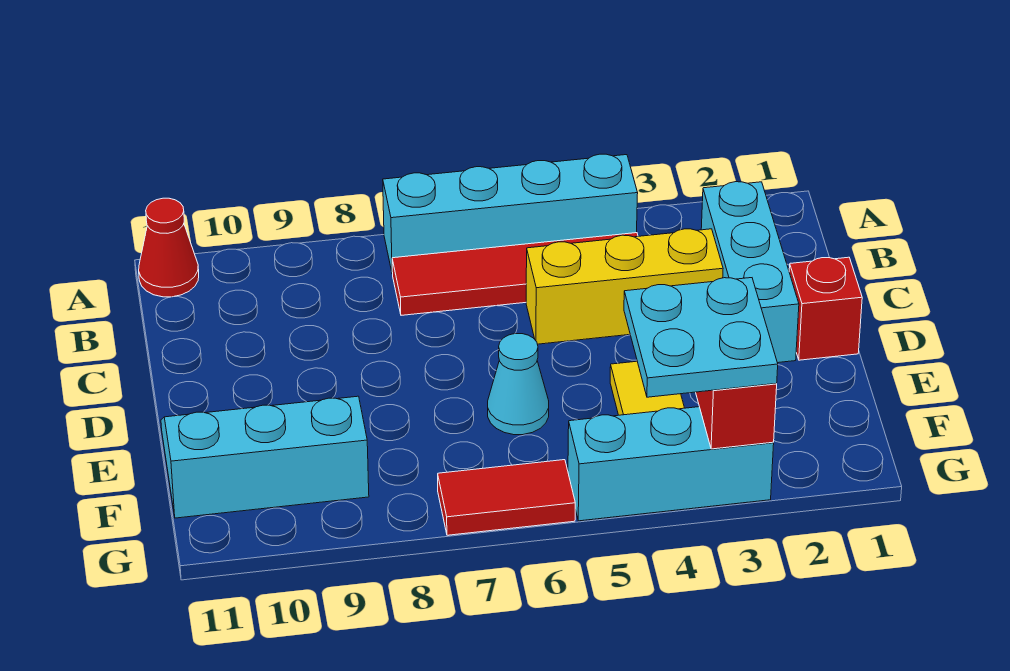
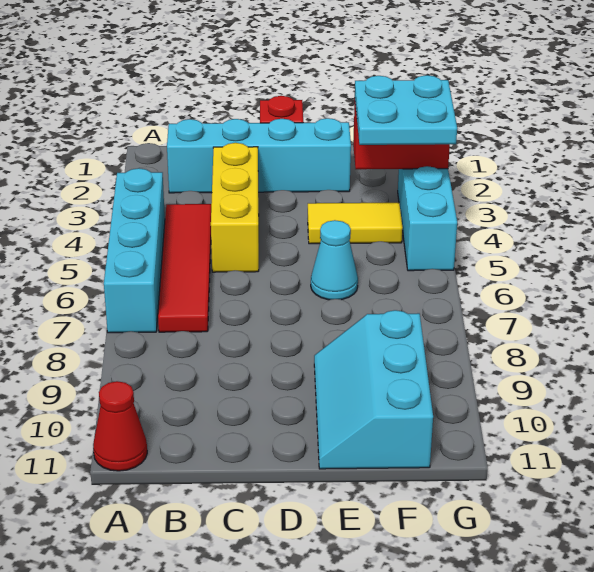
cyan brick B2:D2 level 1 -> cyan brick B2:E2 level 1
red tile G6:G7 level 1 -> none

